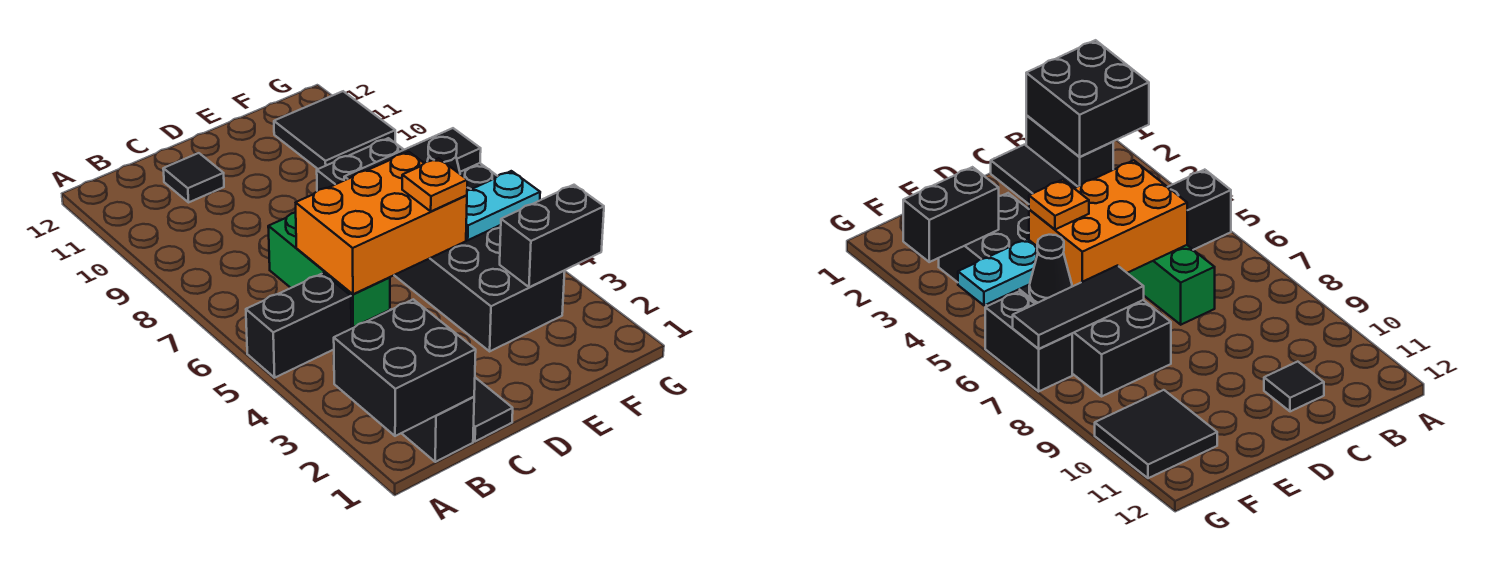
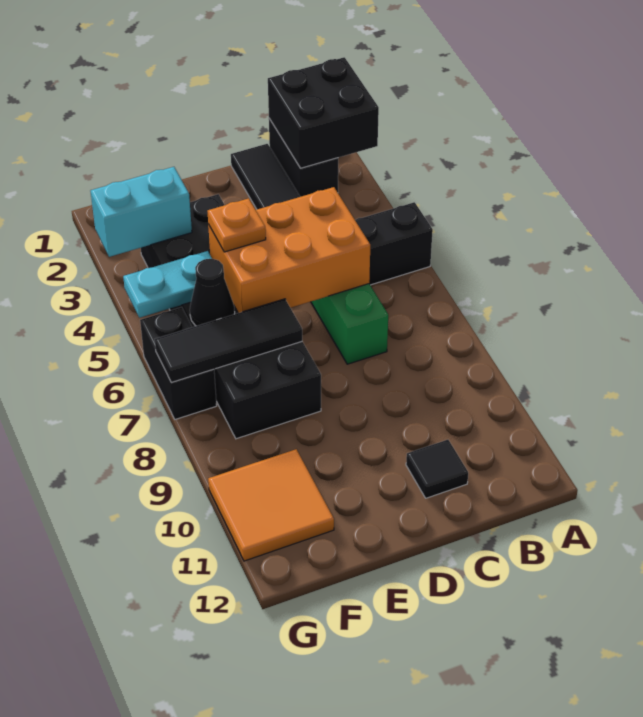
black brick F3:G3 level 2 -> cyan brick F3:G3 level 2
black tile F10:G11 level 1 -> orange tile F10:G11 level 1

